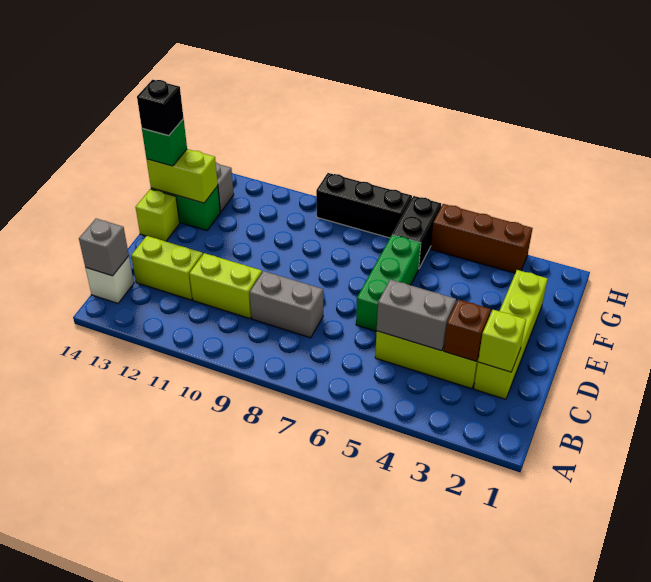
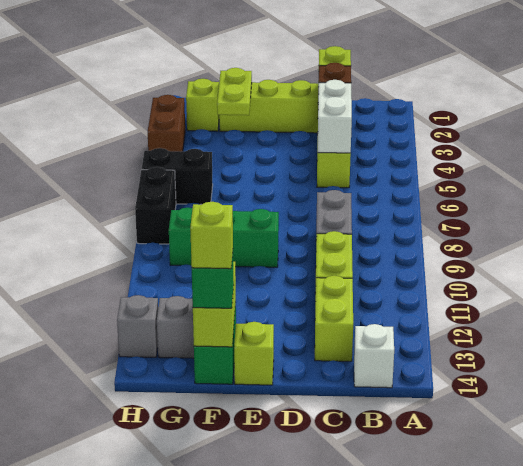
grey brick B14 level 2 -> grey brick H13 level 1
grey brick C4:C5 level 2 -> white brick C4:C5 level 2
green brick D6:F6 level 1 -> green brick E9:G9 level 1
none -> lime plate F2:F3 level 2
black brick F14 level 4 -> lime brick F14 level 4
none -> lime brick G2 level 1
brown brick H3:H5 level 1 -> brown brick H3:H4 level 1
black brick H7:H9 level 1 -> black brick H7:H8 level 1

